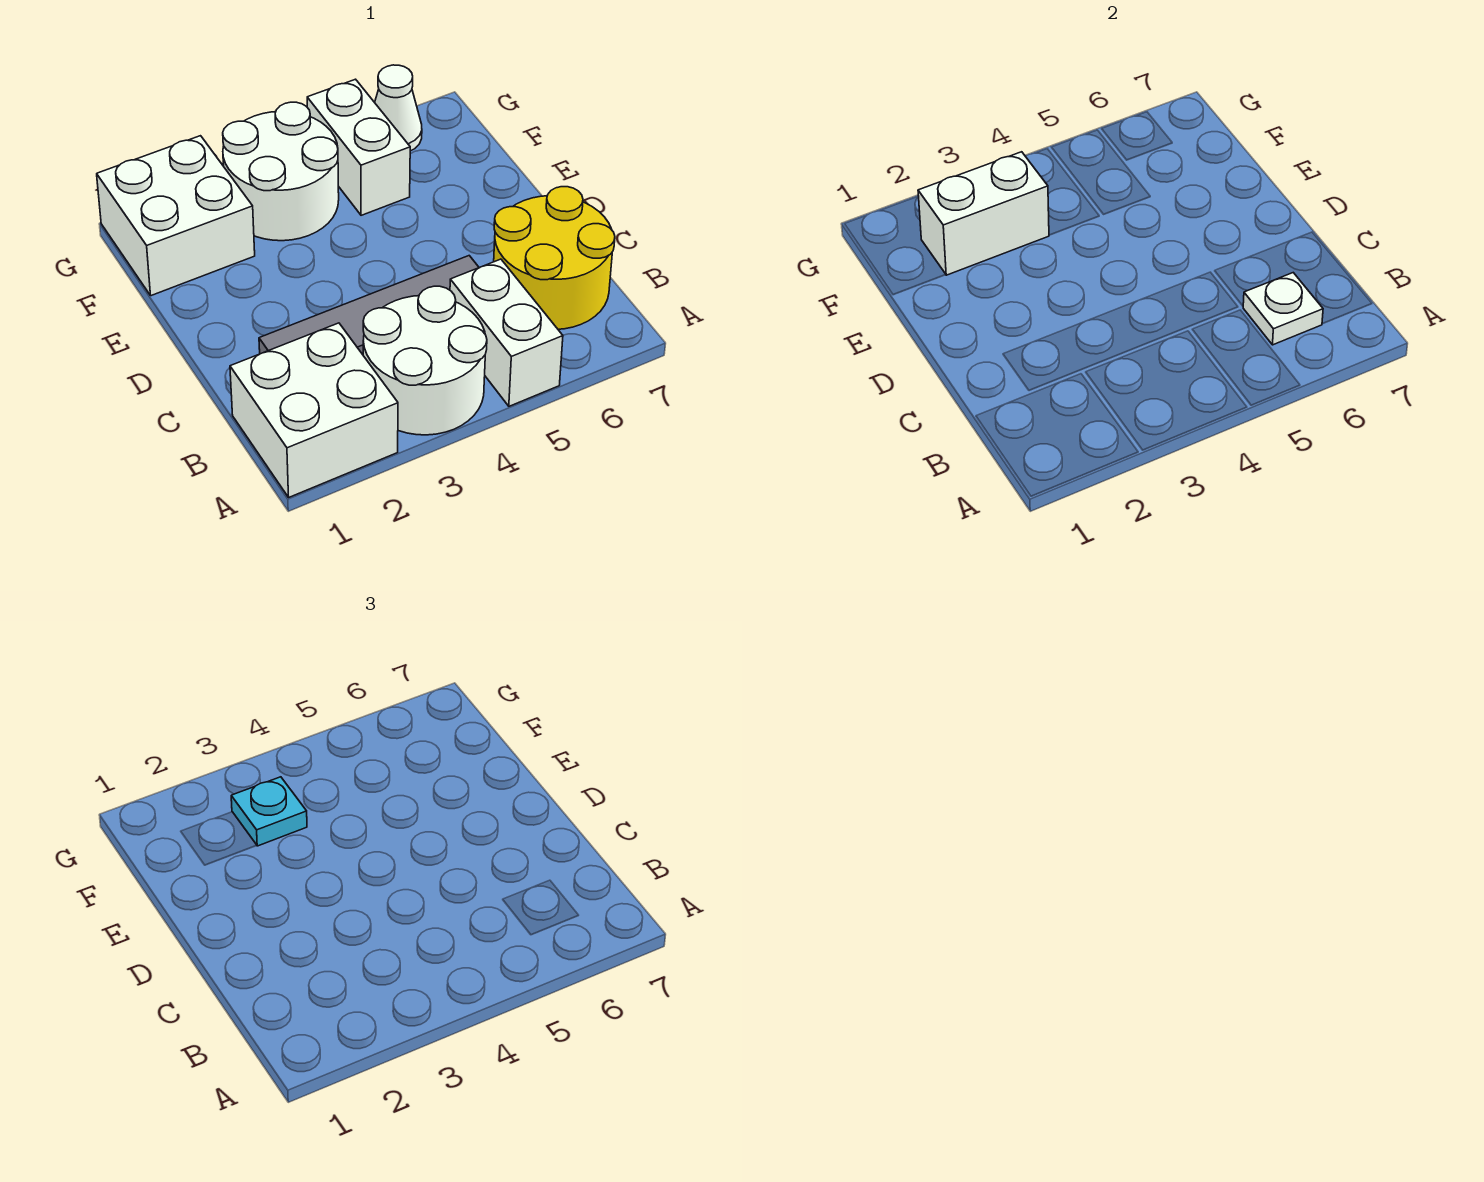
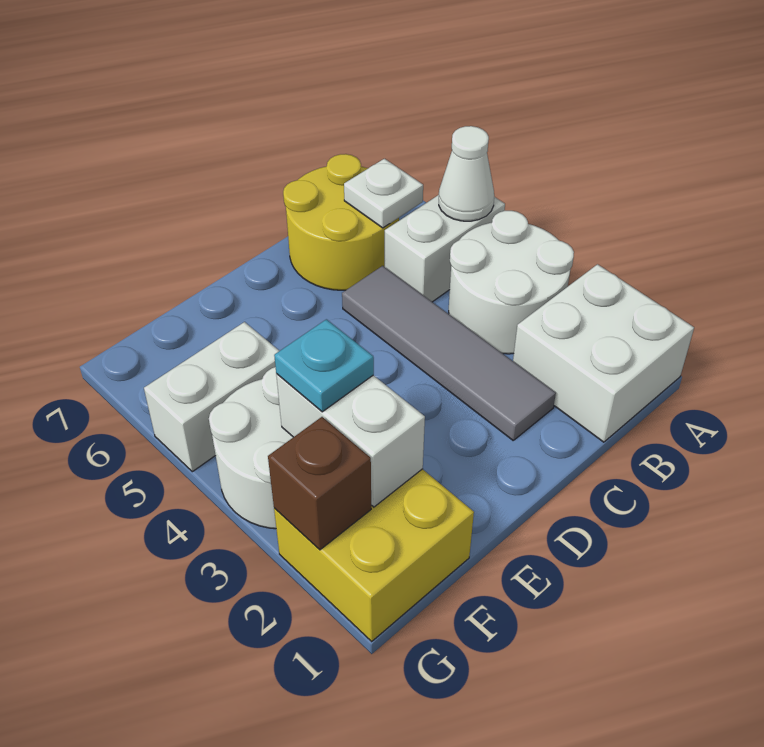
white brick F1:G2 level 1 -> yellow brick F1:G2 level 1
none -> brown brick G2 level 2
white cone G6 level 1 -> white cone A5 level 2

